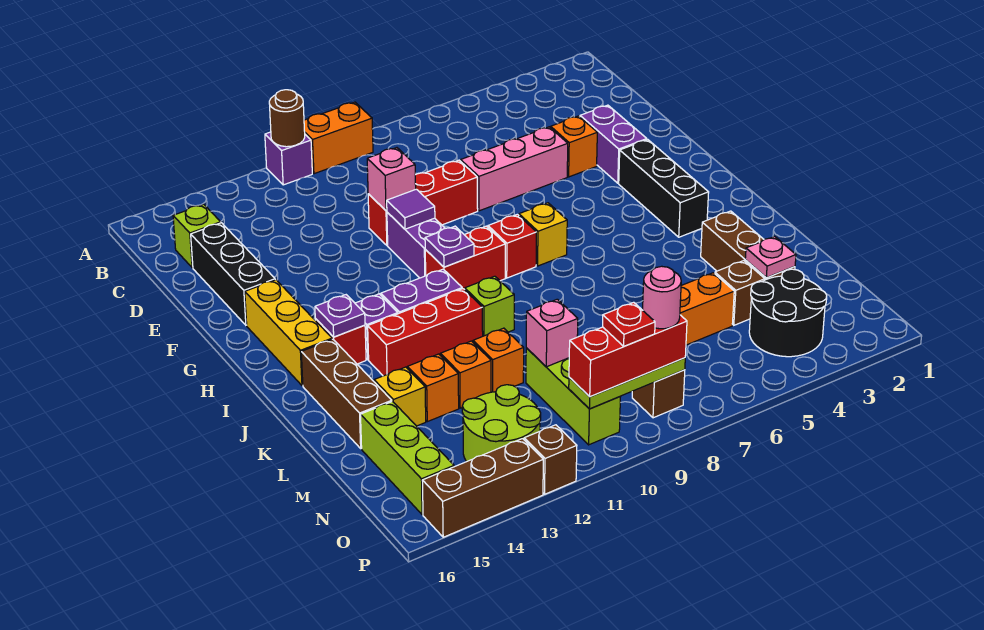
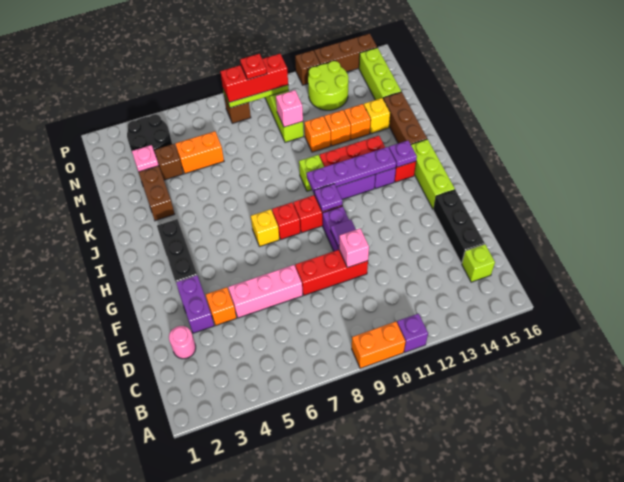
brown round brick A11 level 2 -> none
yellow brick G15:I15 level 1 -> lime brick G15:I15 level 1
none -> purple plate I10:I13 level 2
pink round brick O8 level 4 -> pink round brick D2 level 1

